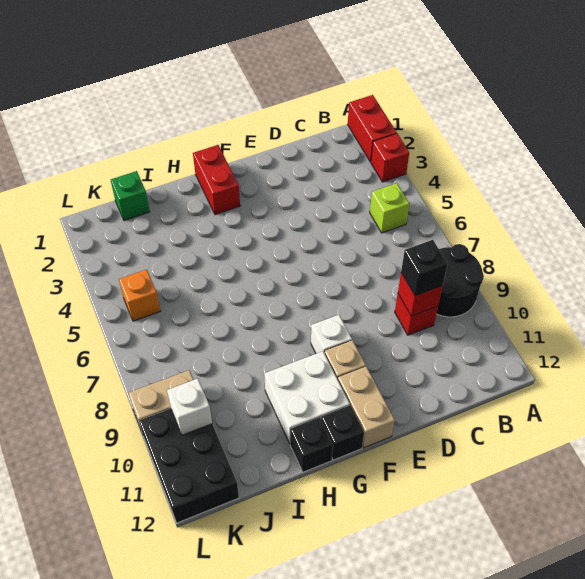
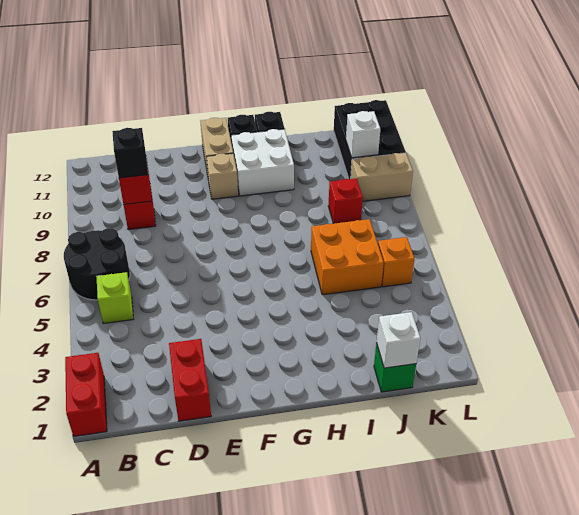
red brick A3 level 1 -> red brick J8 level 1
black round brick A8:B9 level 1 -> black round brick A6:B7 level 1
white brick F9 level 1 -> white brick J1 level 2
red brick G1:G2 level 1 -> red brick D1:D2 level 1
none -> orange brick I5:J6 level 1

